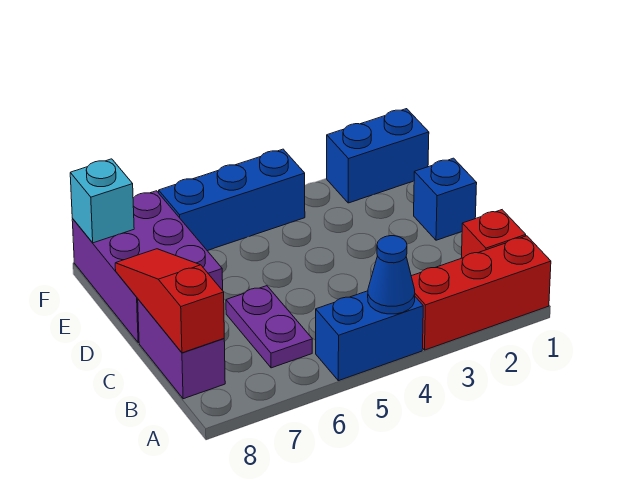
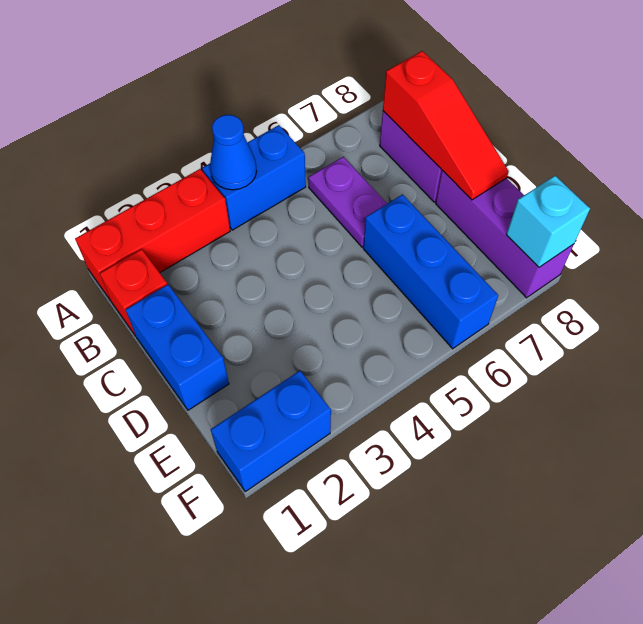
blue brick D1 level 1 -> blue brick C1:D1 level 1
purple brick D7:F8 level 1 -> purple brick D8:F8 level 1
blue brick F4:F6 level 1 -> blue brick D6:F6 level 1

